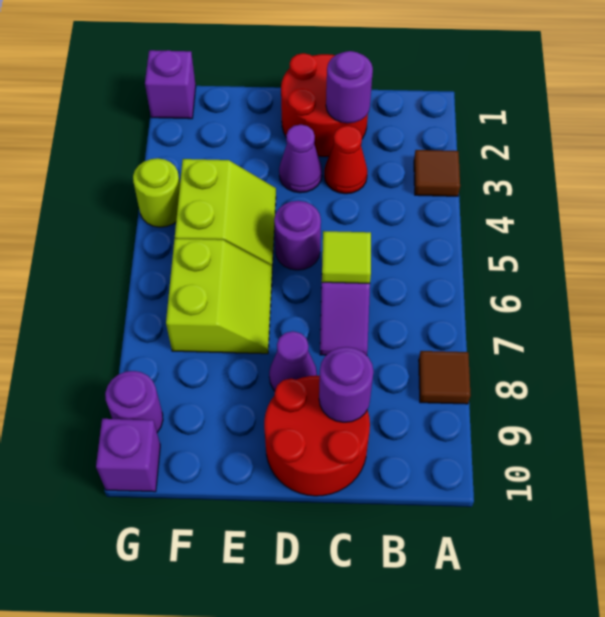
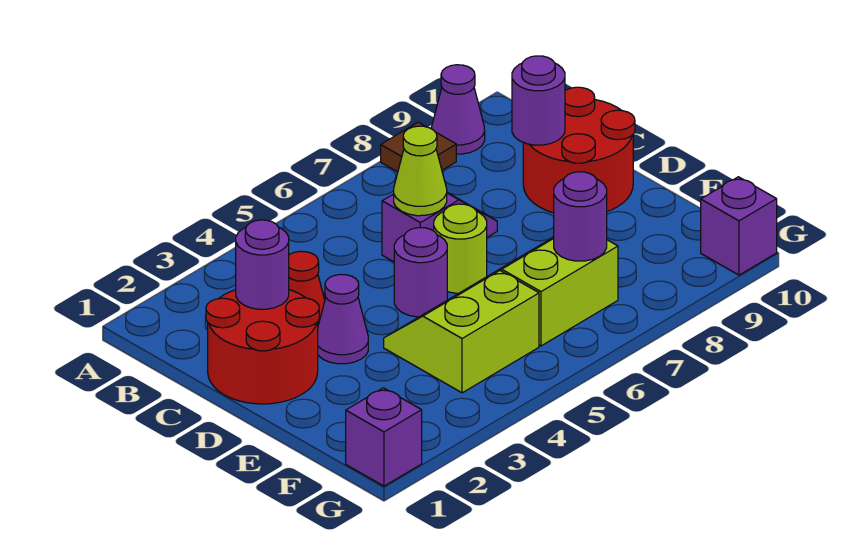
brown tile A3 level 1 -> none
lime tile C6 level 2 -> lime cone C6 level 2
purple cone D8 level 1 -> purple cone A9 level 1
lime round brick G4 level 1 -> lime round brick D6 level 1
purple round brick G9 level 1 -> purple round brick F7 level 2

